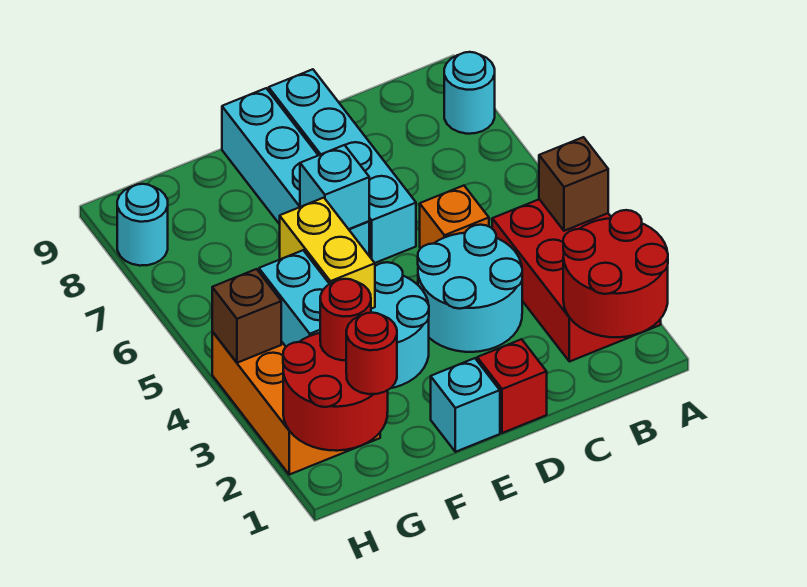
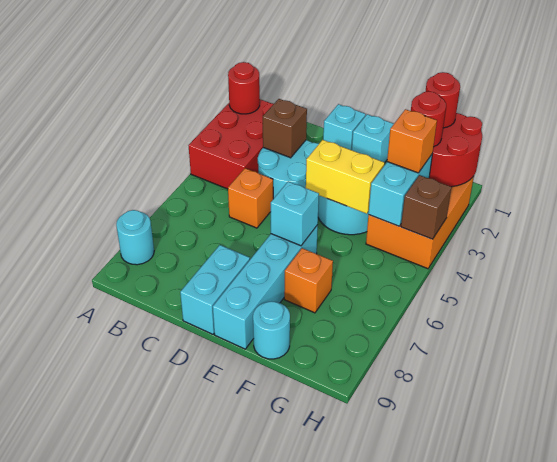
red round brick A1:B2 level 2 -> red round brick A2 level 2
brown brick A4 level 2 -> brown brick C3 level 2
red brick D1 level 1 -> cyan brick D1 level 1
cyan brick D6:D9 level 1 -> cyan brick D8:D9 level 1
yellow brick F4:F5 level 2 -> yellow brick E4:F4 level 2
none -> orange brick F7 level 1
none -> orange brick G3 level 3
cyan round brick H8 level 1 -> cyan round brick F9 level 1

